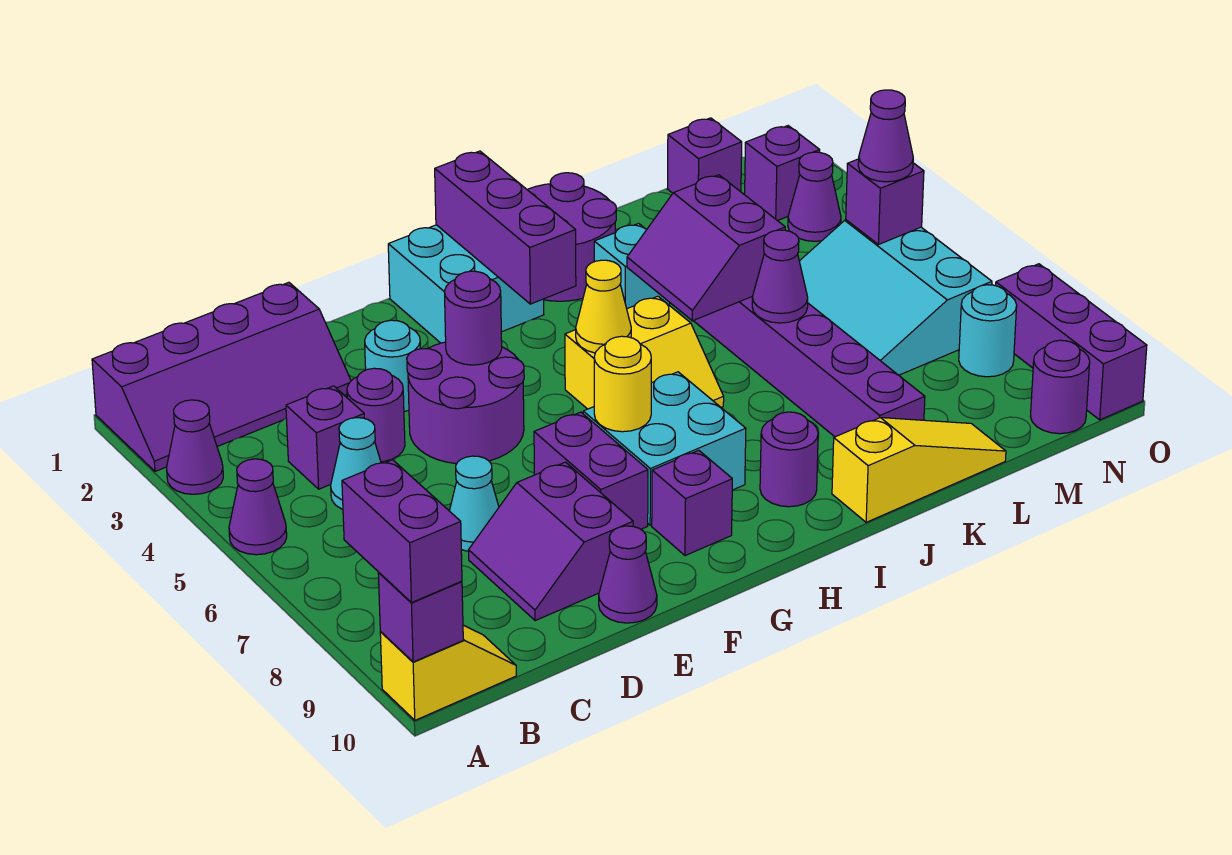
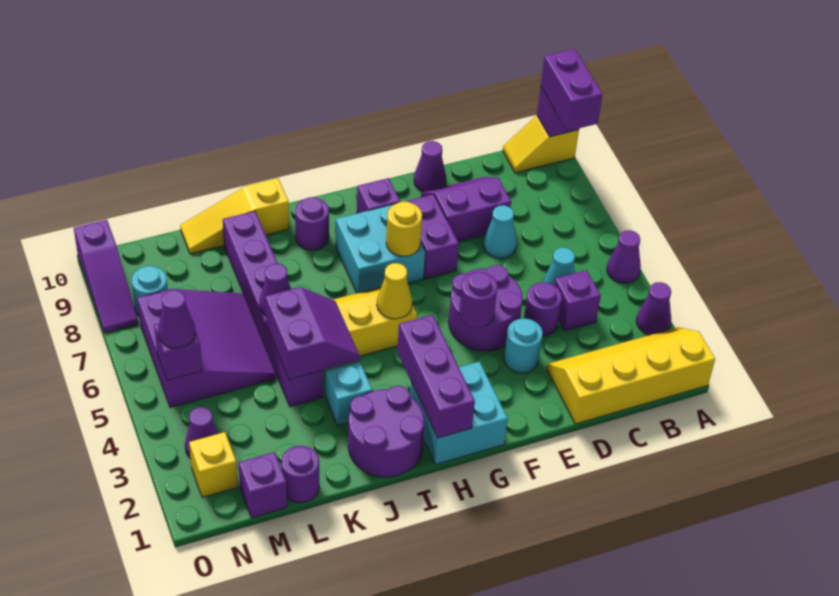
purple slope A1:D2 level 1 top 1 -> yellow slope A1:D2 level 1 top 1
purple slope D8:E9 level 1 top E -> purple slope D8:E9 level 1 top 8
cyan slope L5:N7 level 1 top N -> purple slope L5:N7 level 1 top N
purple brick N2 level 1 -> yellow brick N2 level 1
purple round brick N10 level 1 -> purple round brick L1 level 1
purple brick O8:O10 level 1 -> purple slope O8:O10 level 1 top 10

